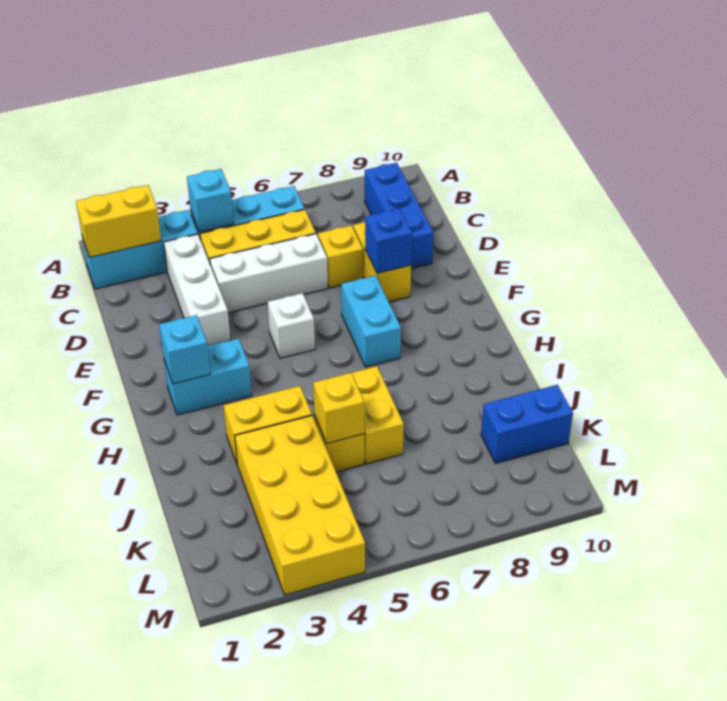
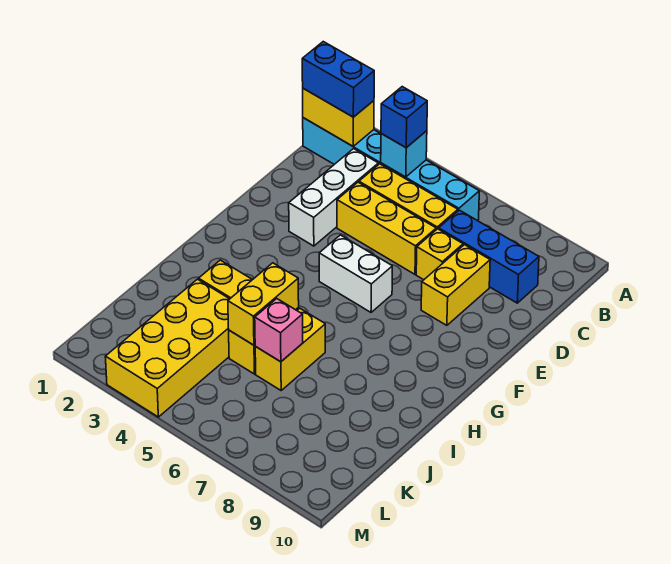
blue brick B9:D9 level 1 -> blue brick C7:C9 level 1
white brick D4:D6 level 1 -> yellow brick D4:D6 level 1
blue brick E8 level 2 -> blue brick B4 level 3
white brick F5 level 1 -> white brick F5:F6 level 1
cyan brick F7:G7 level 1 -> none
cyan brick G2:G3 level 1 -> none
cyan brick G2 level 2 -> none
yellow brick J5 level 2 -> yellow brick I5:J5 level 2
none -> pink brick J6 level 2
blue brick K9:K10 level 1 -> blue brick B1:B2 level 3

